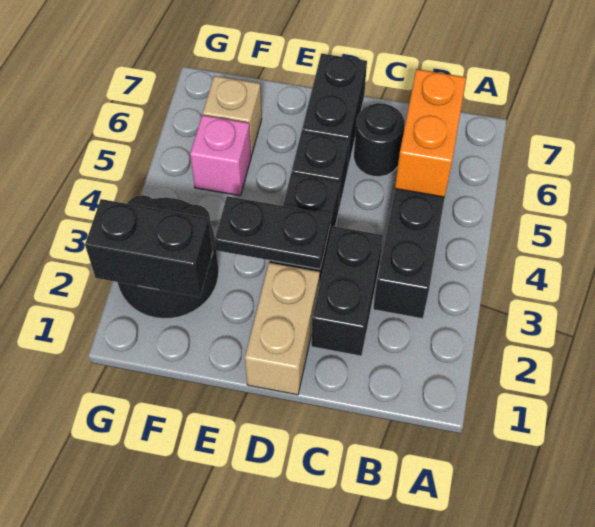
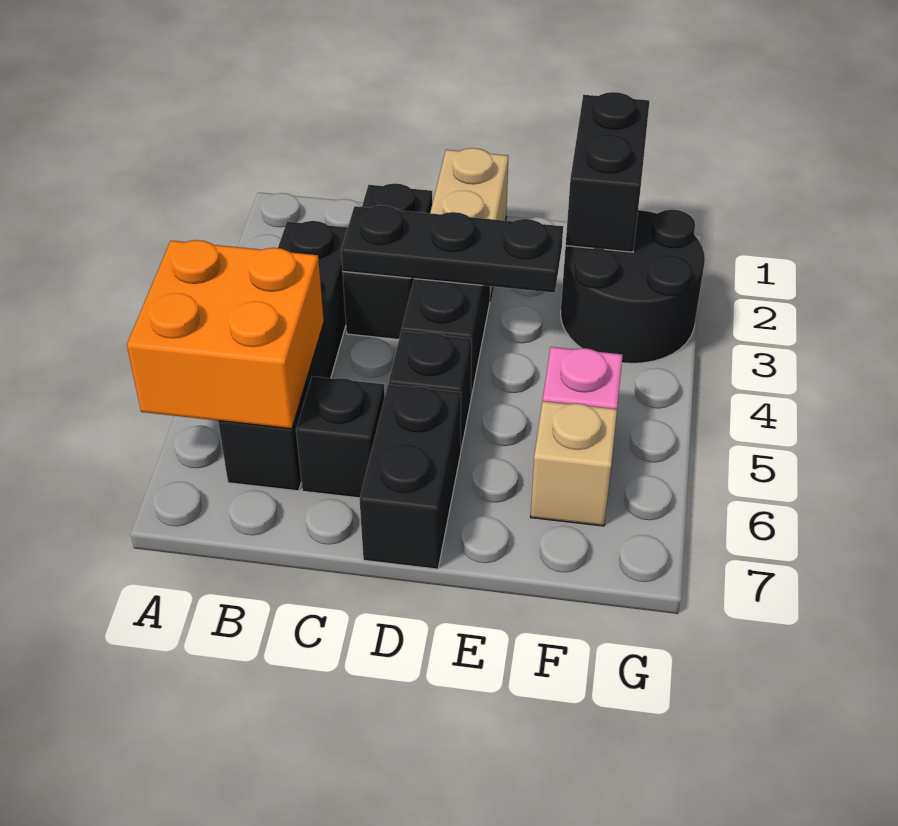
orange brick B5:B6 level 2 -> orange brick A5:B6 level 2
black round brick C6 level 1 -> black brick C6 level 1
black plate D3:E3 level 2 -> black plate C3:E3 level 2
black brick F2:G2 level 2 -> black brick F1:F2 level 2

